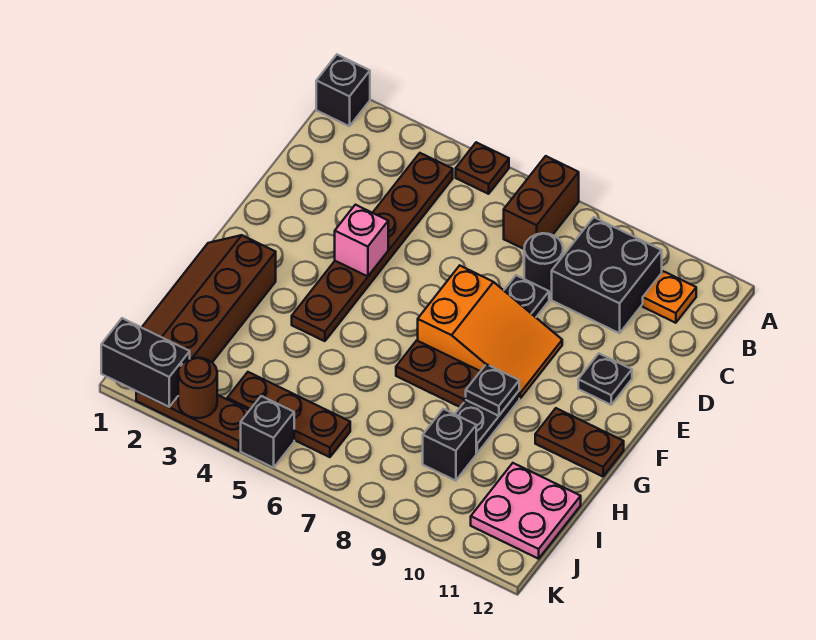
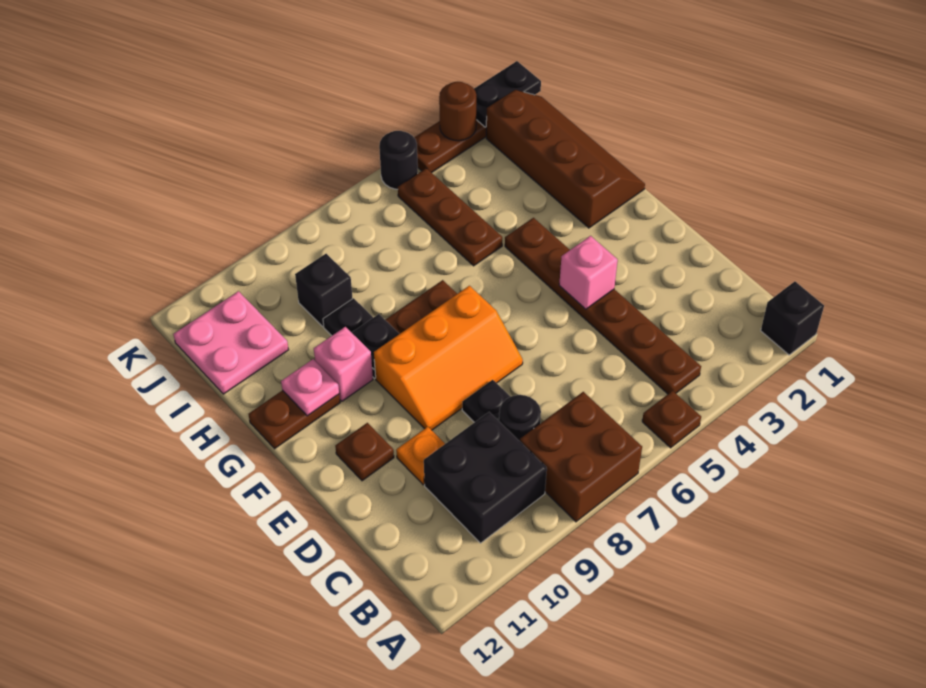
brown brick A7:B7 level 1 -> brown brick A7:B8 level 1
orange plate B11 level 1 -> orange plate D10 level 1
orange slope E7:F9 level 1 top 7 -> orange slope E7:F9 level 1 top F
black plate E11 level 1 -> brown plate E11 level 1
none -> pink brick G10 level 1
none -> pink plate G11 level 2
brown plate J4:J6 level 1 -> brown plate H5:J5 level 1
black brick K1:K2 level 2 -> black plate K1:K2 level 2
black brick K5 level 1 -> black round brick K5 level 1

